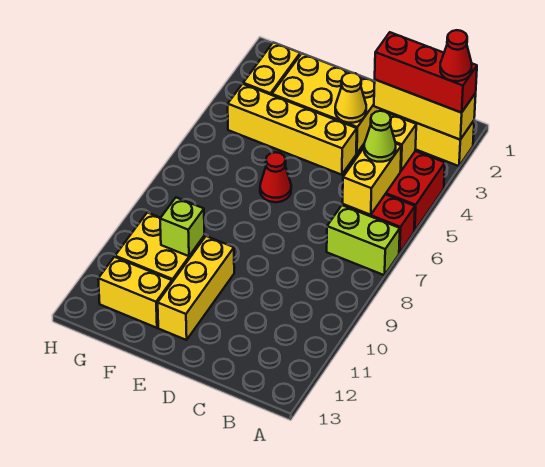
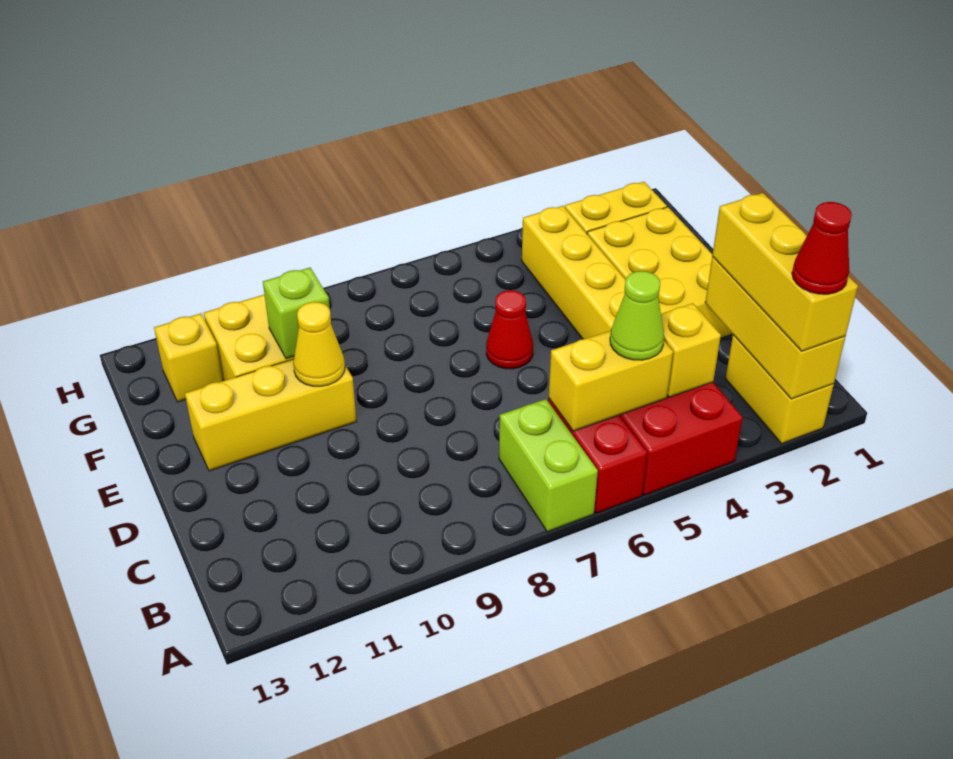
red brick A2:C2 level 3 -> yellow brick A2:C2 level 3
yellow cone D3 level 2 -> yellow cone E10 level 2
yellow brick F12:G12 level 1 -> yellow brick G12 level 1

